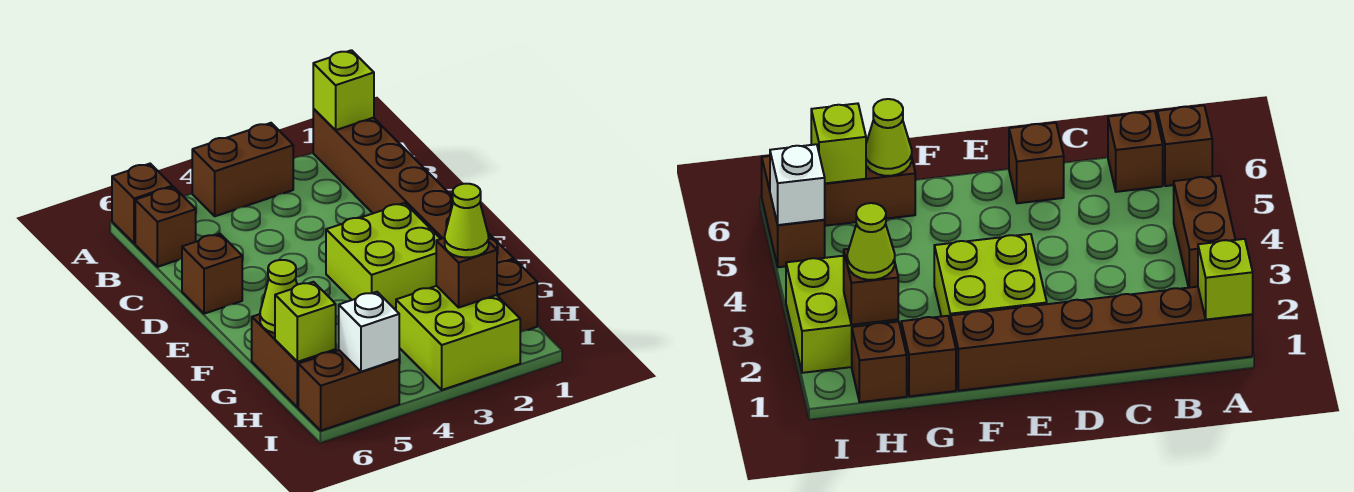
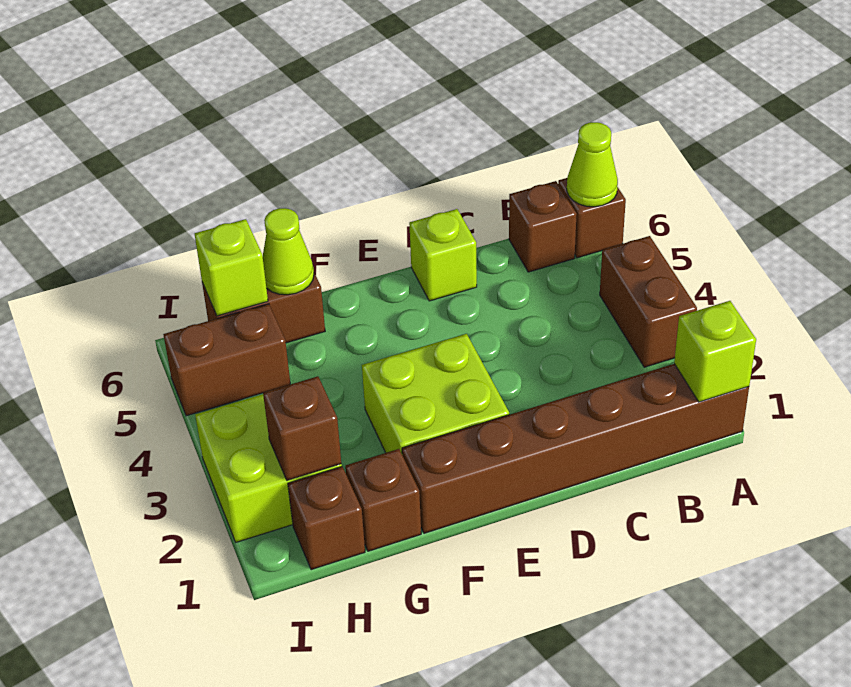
brown brick D6 level 1 -> lime brick D6 level 1
lime cone H2 level 3 -> lime cone A6 level 2
brown brick I5:I6 level 1 -> brown brick H5:I5 level 1
white brick I5 level 2 -> none

